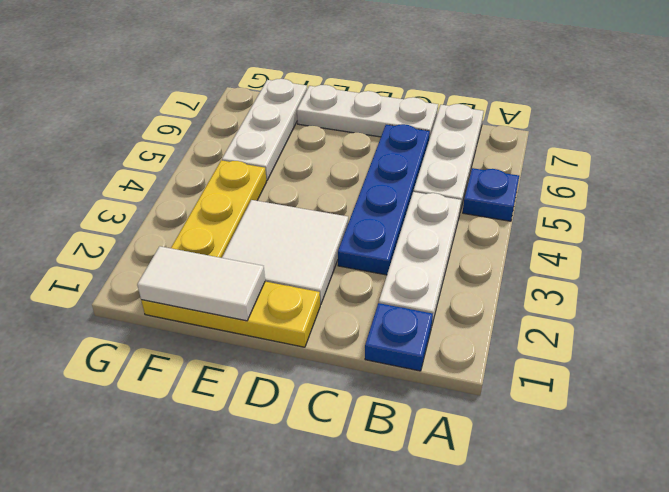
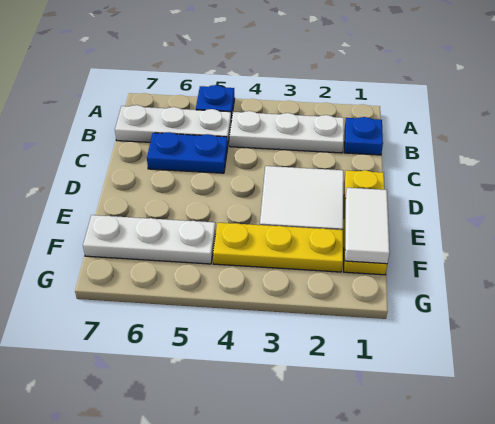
blue plate C3:C6 level 1 -> blue plate C5:C6 level 1
white plate C7:E7 level 1 -> none

